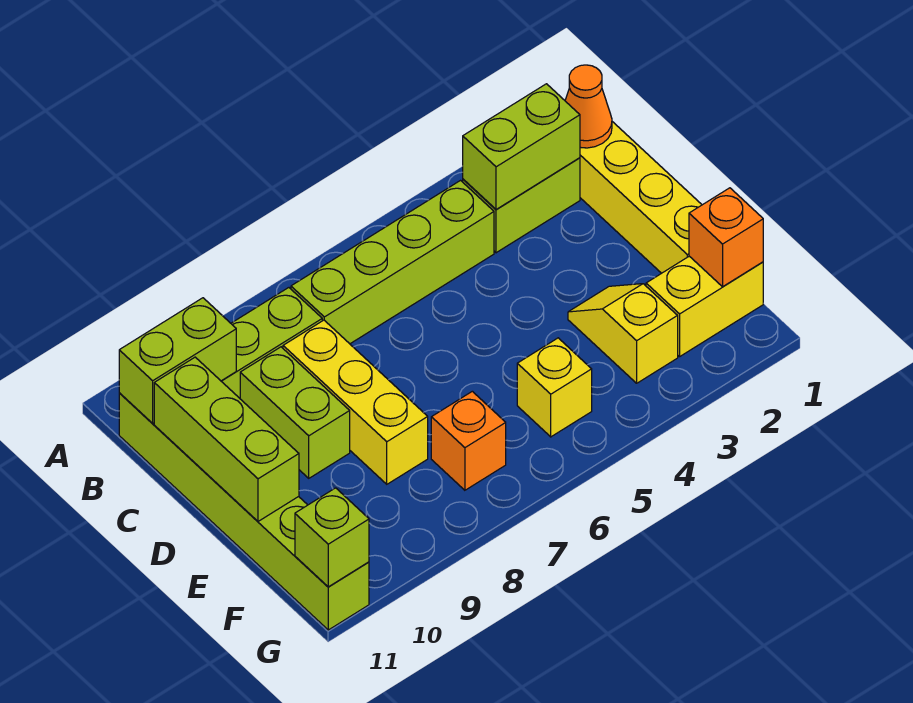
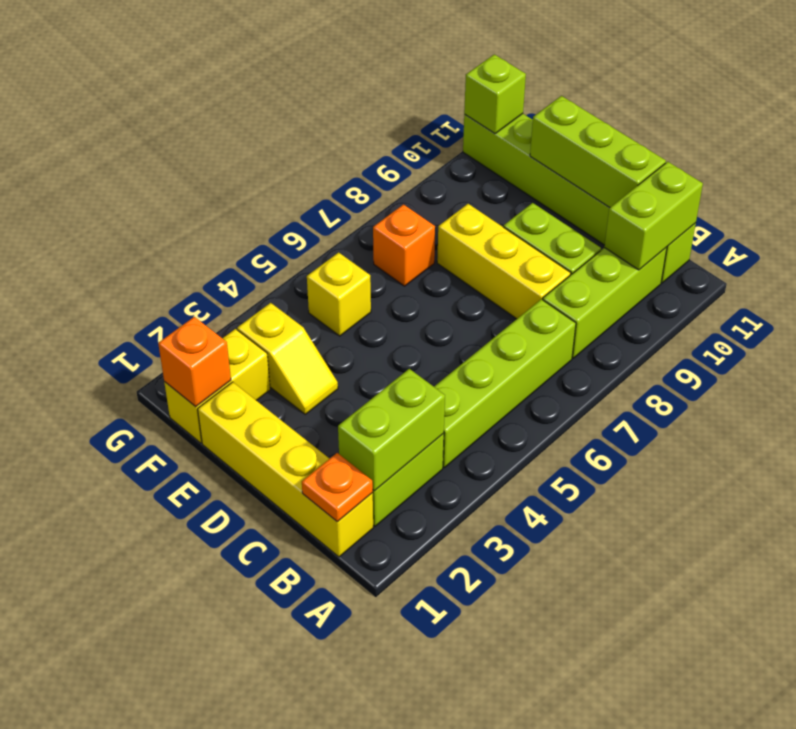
orange cone B1 level 2 -> orange plate B1 level 2

